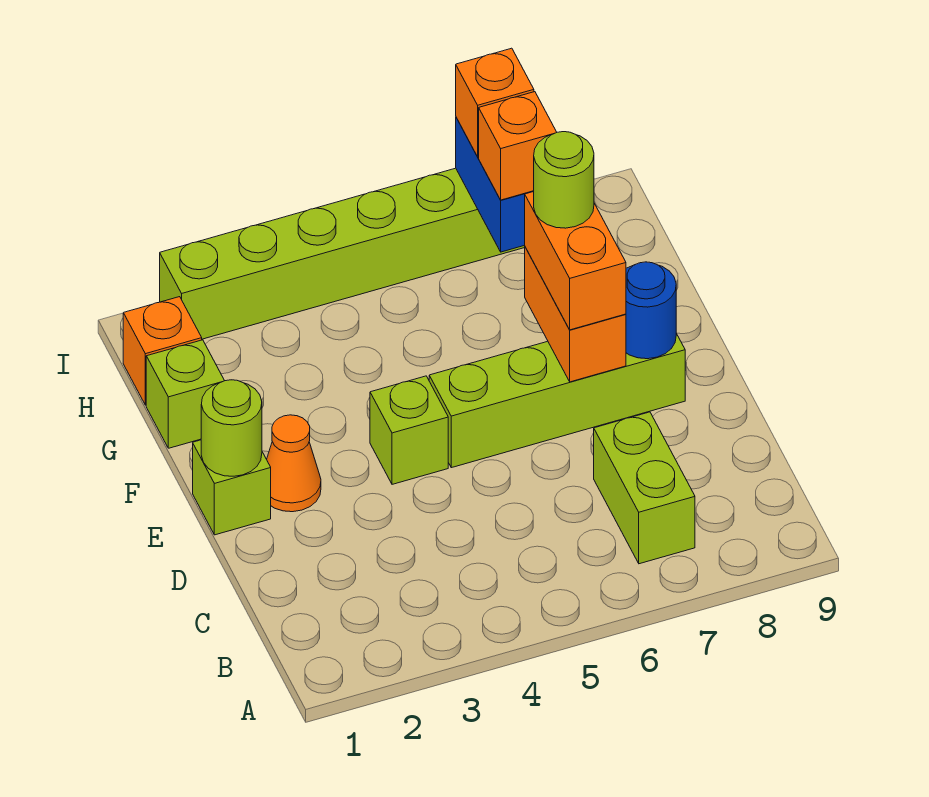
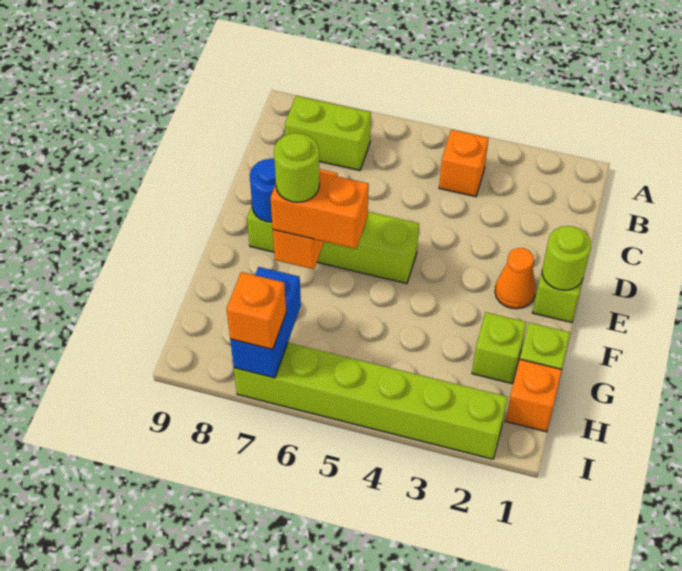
lime brick B7:C7 level 1 -> lime brick B7:B8 level 1
lime brick E4 level 1 -> lime brick G2 level 1
orange brick E7:F7 level 3 -> orange brick F6:F7 level 3
orange brick H7 level 3 -> orange brick B4 level 1

